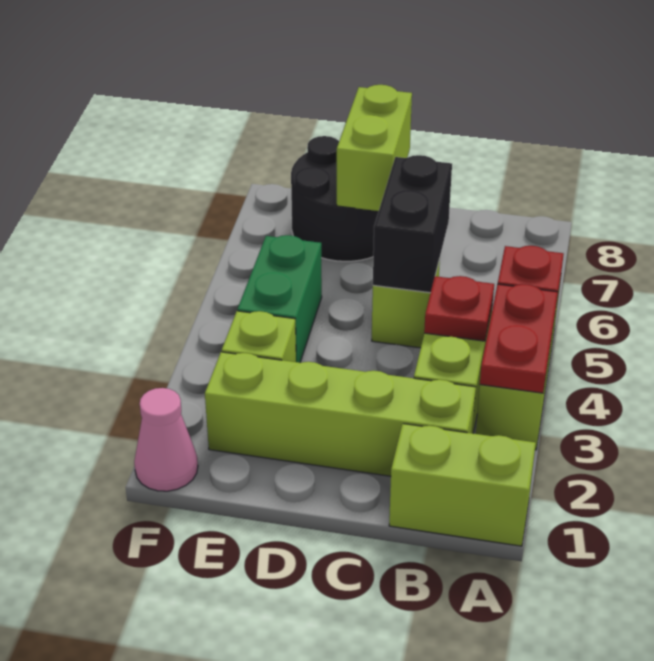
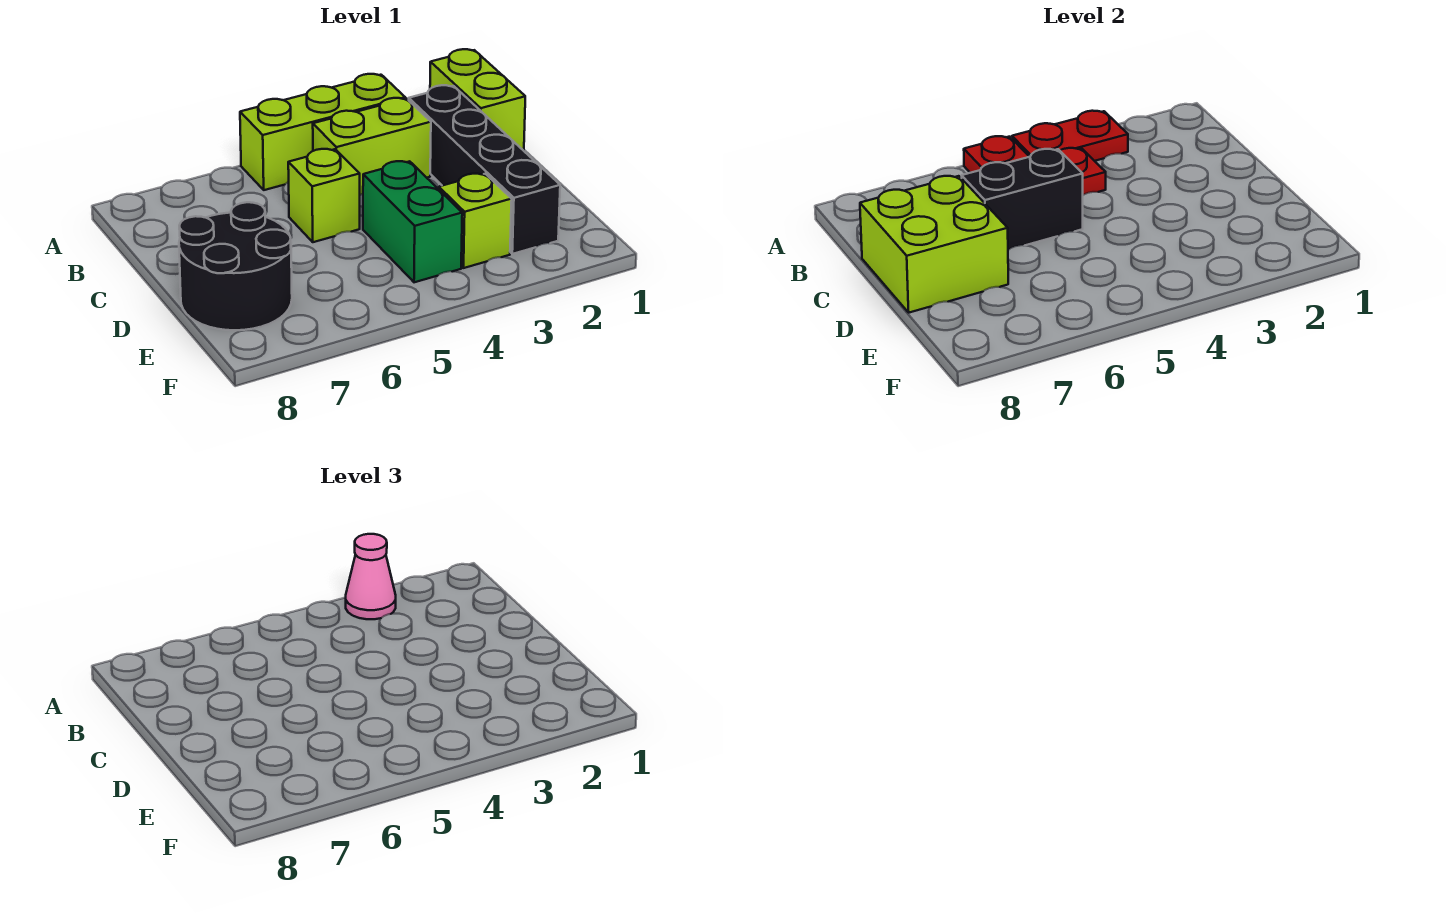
lime brick B2:E2 level 1 -> black brick B2:E2 level 1
lime brick D7:D8 level 2 -> lime brick C7:D8 level 2
green brick E4:E5 level 1 -> green brick D4:E4 level 1
pink cone F1 level 1 -> pink cone A3 level 3

